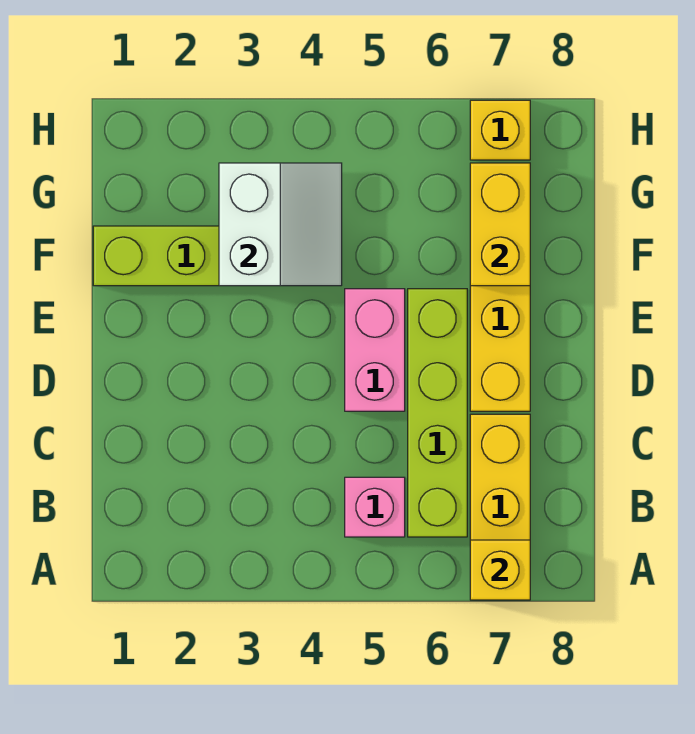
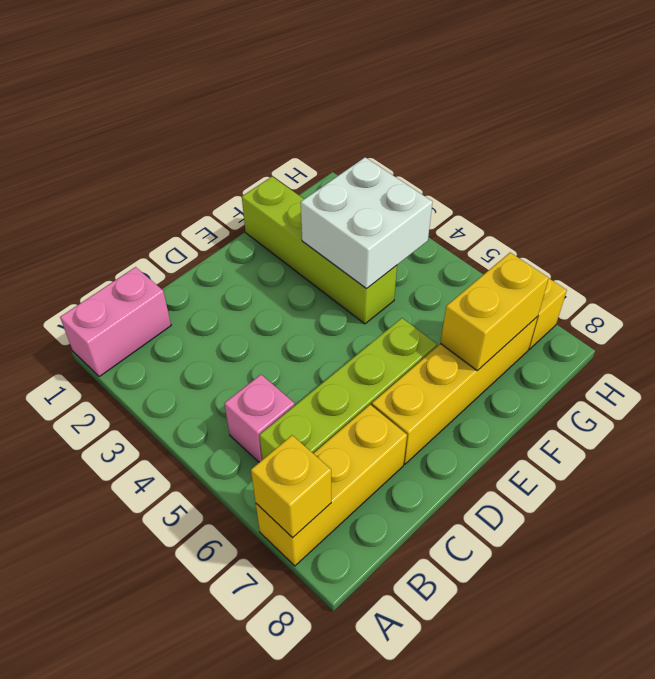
pink brick D5:E5 level 1 -> pink brick A1:B1 level 1
white slope F3:G4 level 2 top 3 -> white brick F3:G4 level 2

